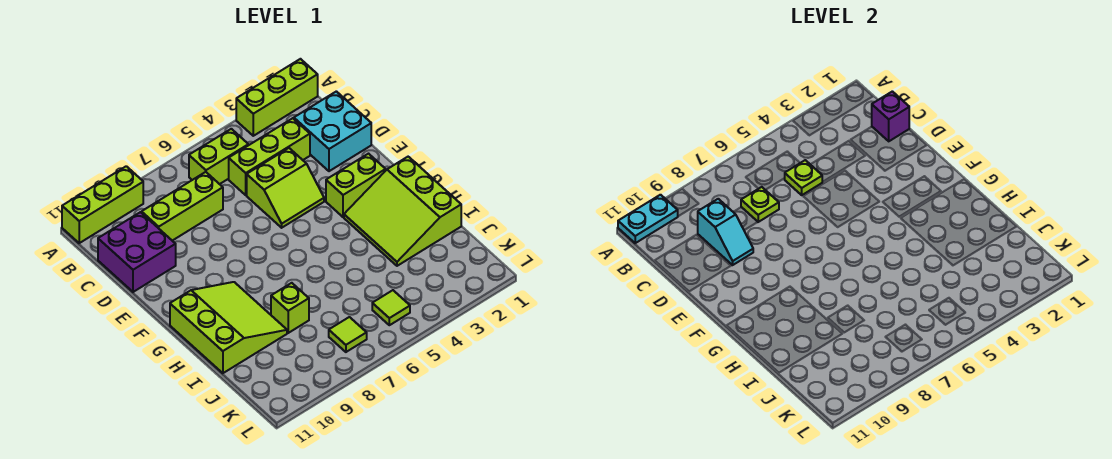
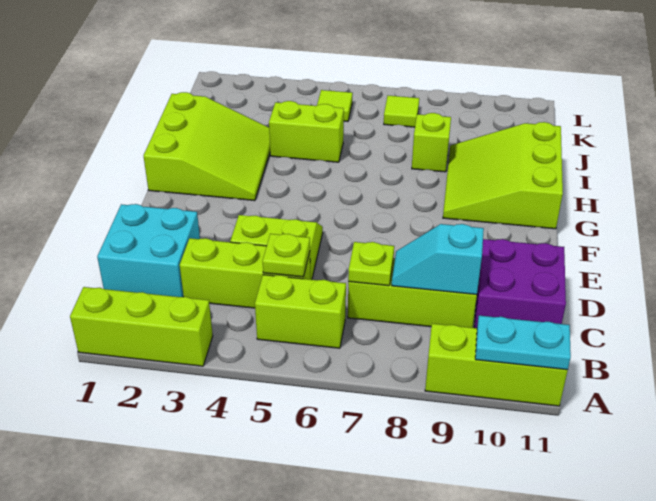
purple brick C1 level 2 -> none
cyan slope C9:D9 level 2 top C -> cyan slope C8:C9 level 2 top 9
lime brick F2:F3 level 1 -> lime brick I4:I5 level 1

